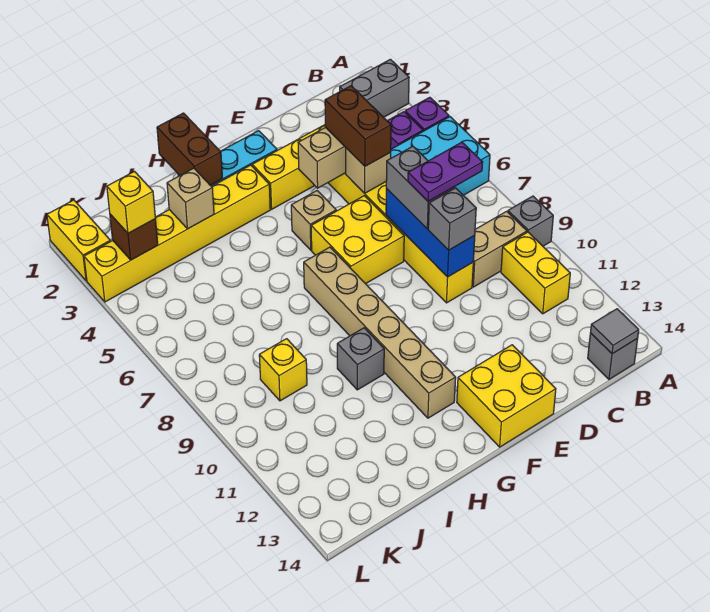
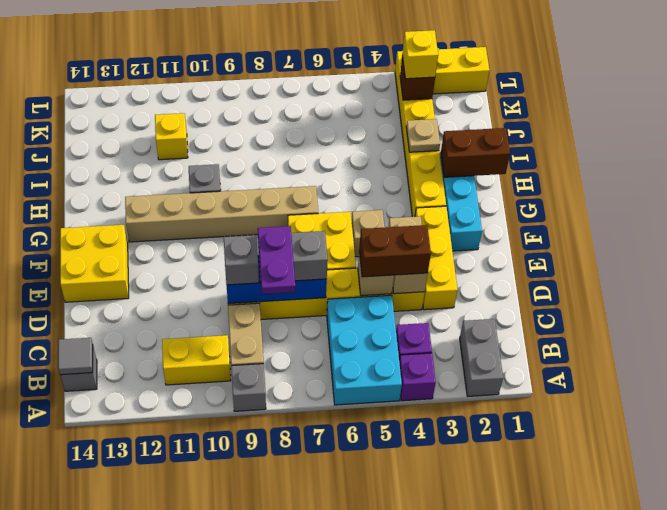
tan brick I3 level 2 -> tan plate I3 level 2
yellow brick J9 level 1 -> yellow brick J11 level 1

